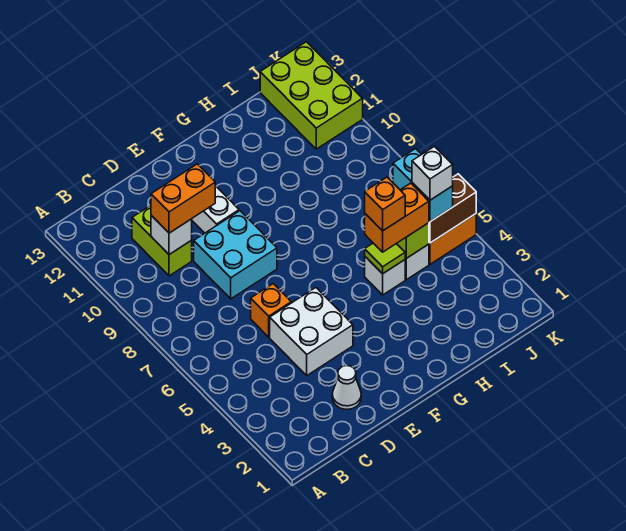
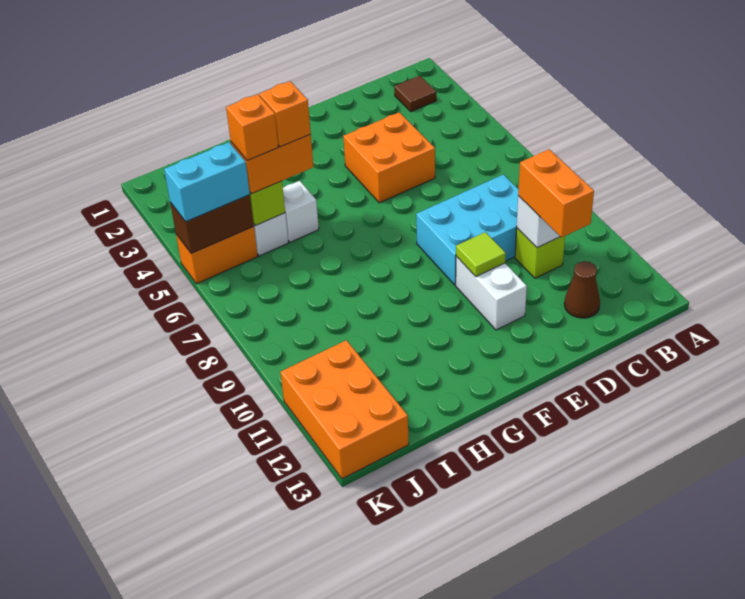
none -> brown tile B2 level 1
lime brick C10:C11 level 1 -> lime brick C10 level 1
orange brick C10:D10 level 3 -> orange brick C10:C11 level 3
none -> brown cone C12 level 1
white cone D2 level 1 -> none
white brick D4:E5 level 1 -> orange brick D4:E5 level 1
orange brick D6 level 1 -> orange brick I5 level 4
cyan brick D8:E9 level 1 -> cyan brick C8:E9 level 1
lime tile H5 level 2 -> lime tile E10 level 2
cyan brick J5:J6 level 3 -> cyan brick J5:K5 level 3
white brick J5 level 4 -> none
lime brick J11:K13 level 1 -> orange brick J11:K13 level 1

